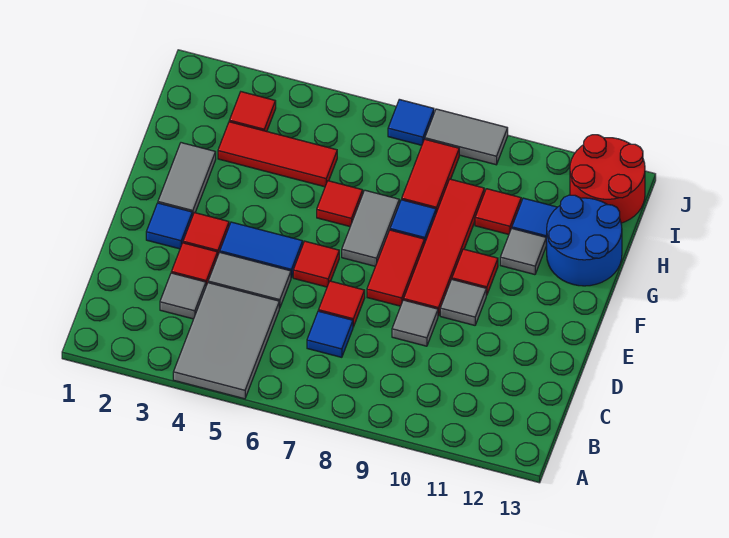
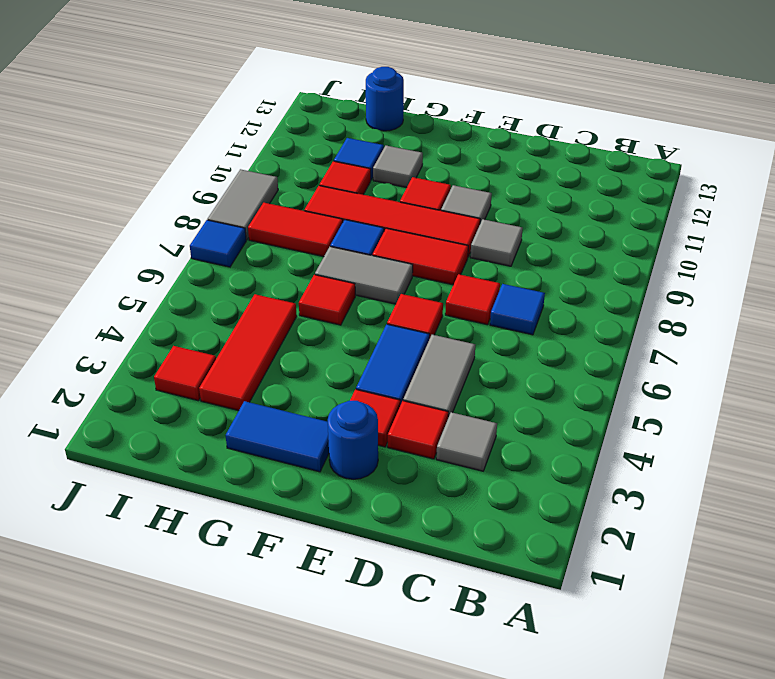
grey tile A4:C5 level 1 -> none
blue tile E2 level 1 -> blue round brick E2 level 1
grey tile F2:G2 level 1 -> blue tile F2:G2 level 1
blue round brick G12:H13 level 1 -> blue round brick H13 level 1
red round brick I12:J13 level 1 -> none

